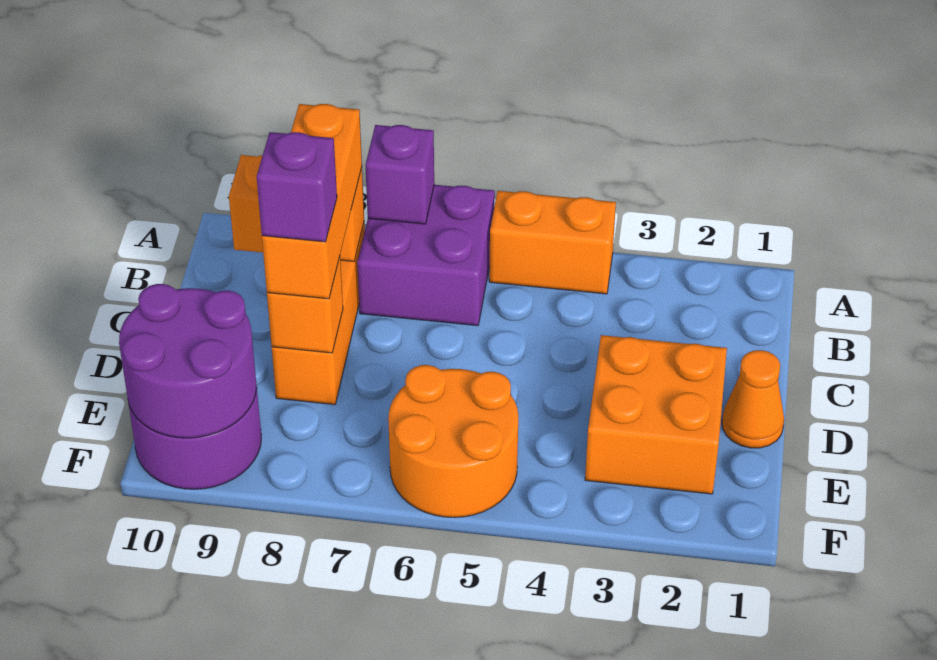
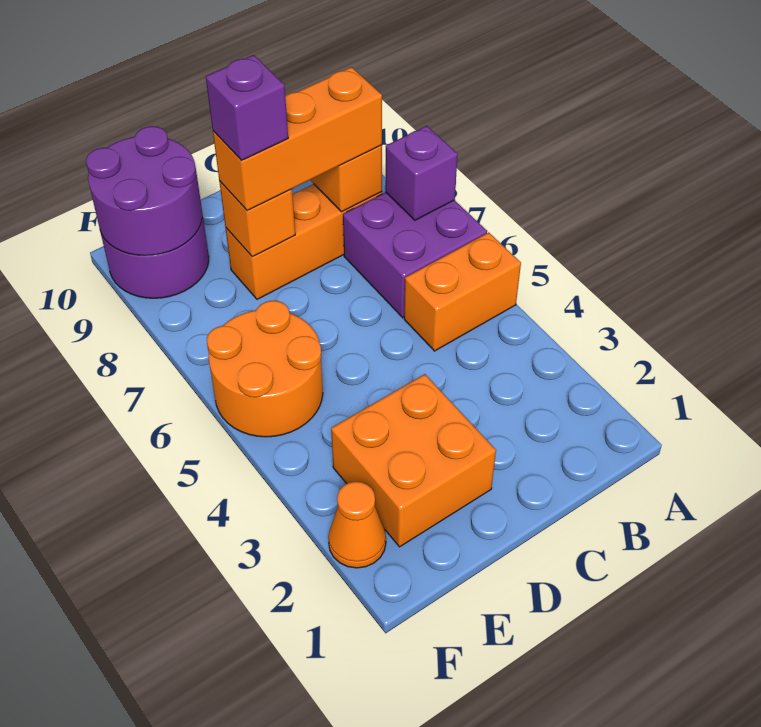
orange brick A4:A5 level 1 -> orange brick A5:B5 level 1
orange cone D1 level 1 -> orange cone F2 level 1

